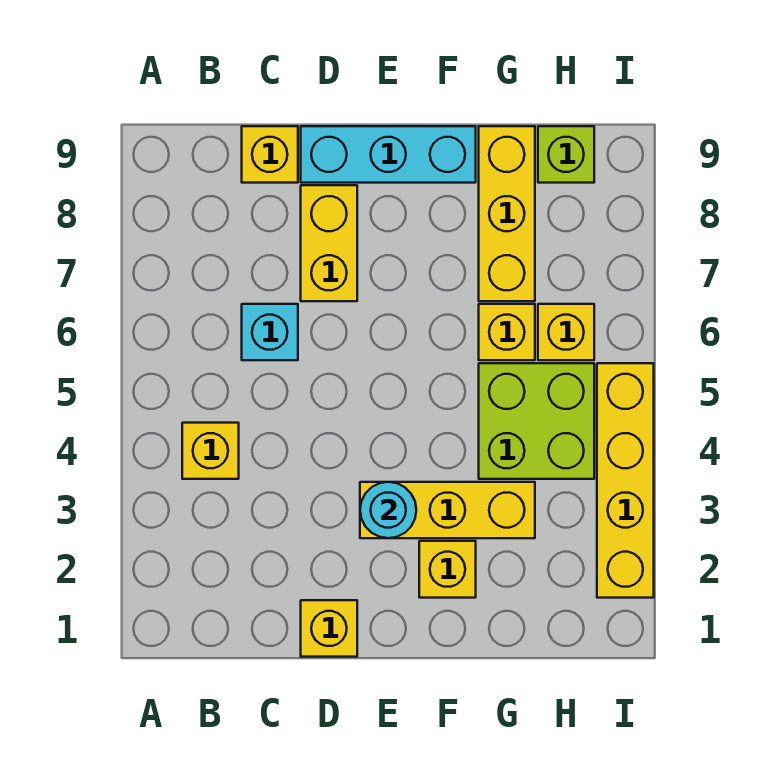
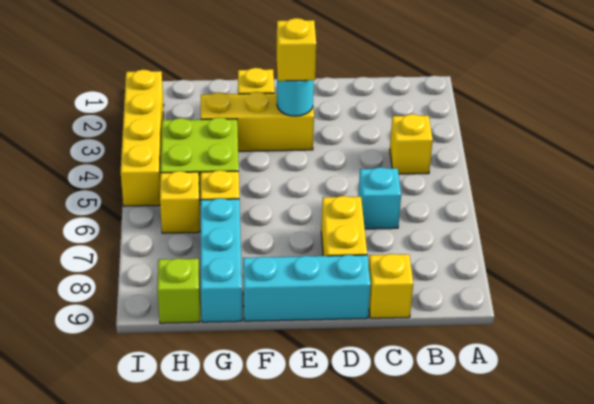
yellow brick D1 level 1 -> yellow brick E3 level 3
yellow brick G7:G9 level 1 -> cyan brick G7:G9 level 1

